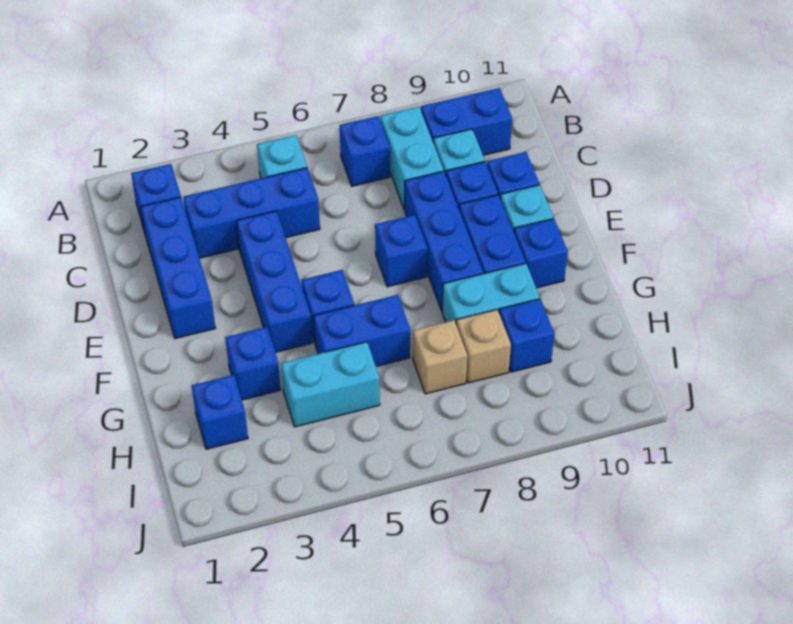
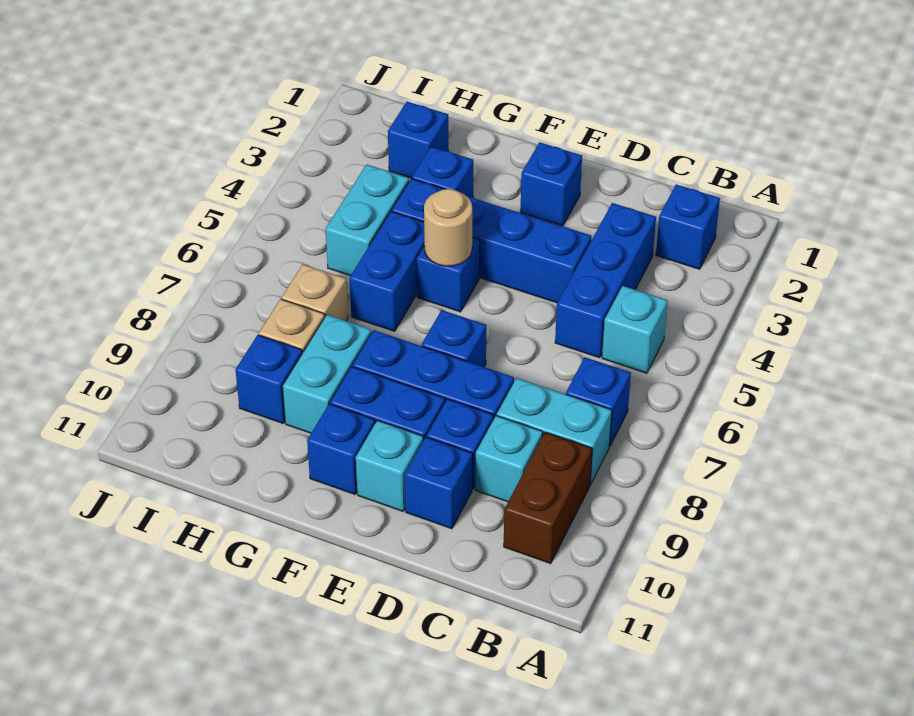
blue brick B9:B10 level 1 -> brown brick B9:B10 level 1
blue brick C2:E2 level 1 -> blue brick E2 level 1
blue brick D4:F4 level 1 -> blue brick D4:G4 level 1
none -> tan round brick F5 level 2

